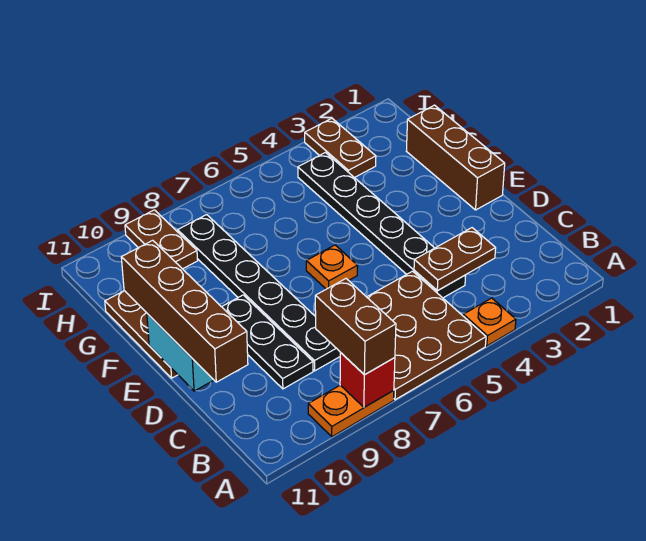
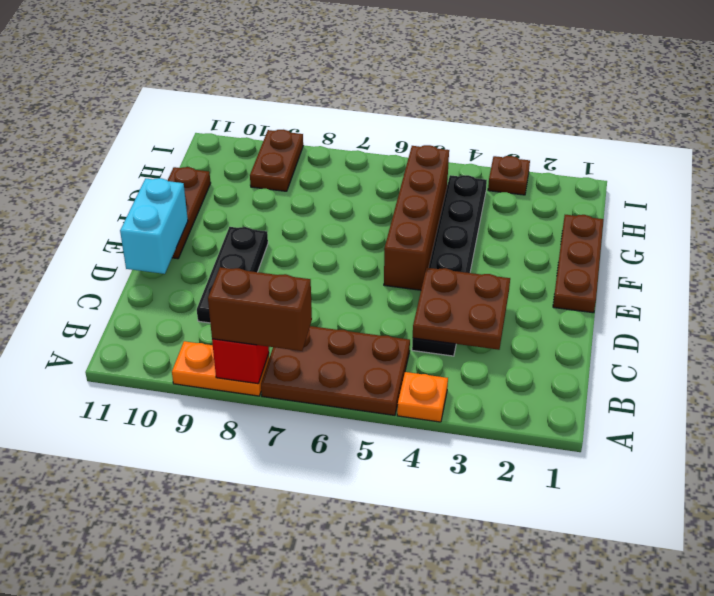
brown plate A5:C7 level 1 -> brown plate A5:B7 level 1
brown brick A8:B8 level 3 -> brown brick A7:A8 level 3
brown plate C3:C4 level 2 -> brown plate C3:D4 level 2
black plate C8:H8 level 1 -> none
brown brick C11:F11 level 3 -> brown brick E5:H5 level 1
brown brick E1:G1 level 1 -> brown plate E1:G1 level 1
orange plate E6 level 1 -> none
brown plate H3:I3 level 1 -> brown plate I3 level 1

